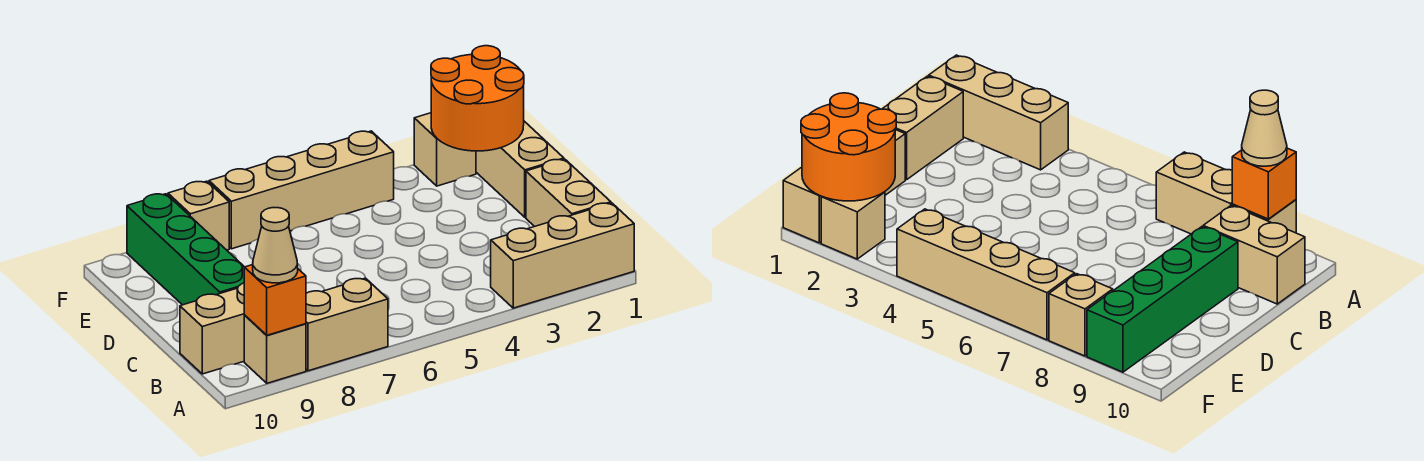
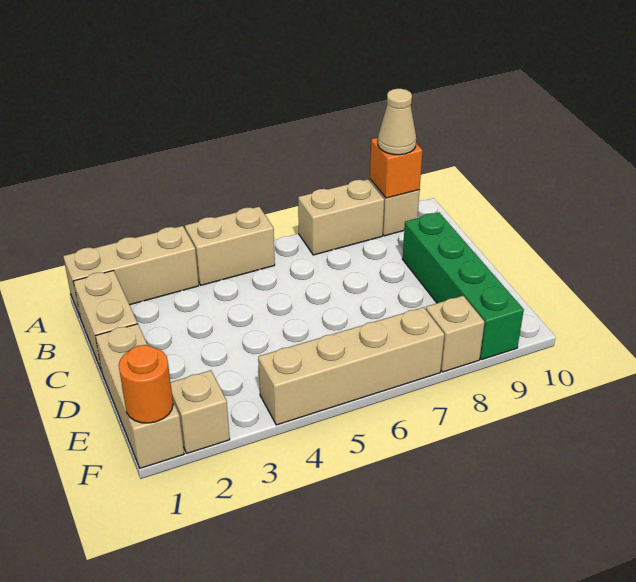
tan brick B9:B10 level 1 -> tan brick A4:A5 level 1
orange round brick E1:F2 level 2 -> orange round brick F1 level 2

